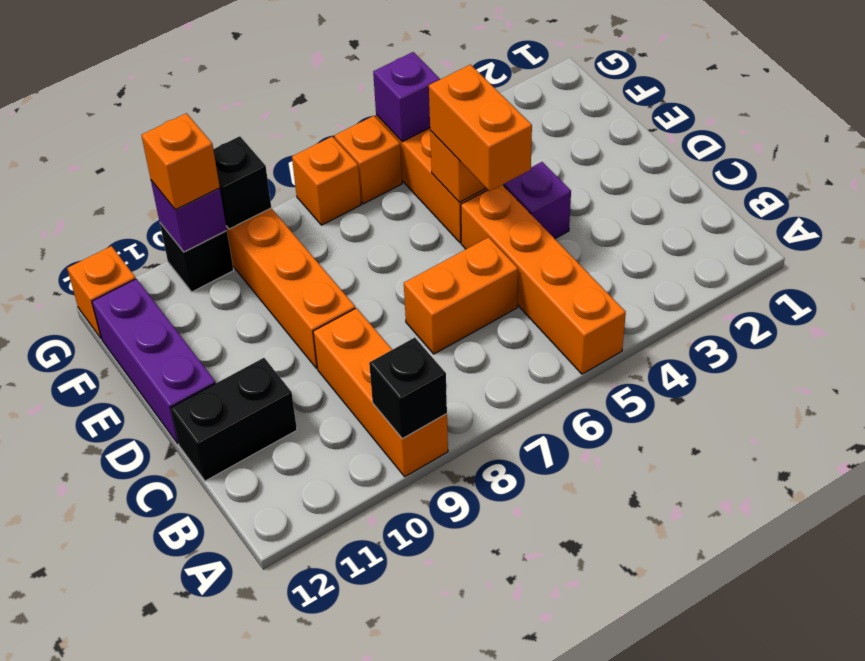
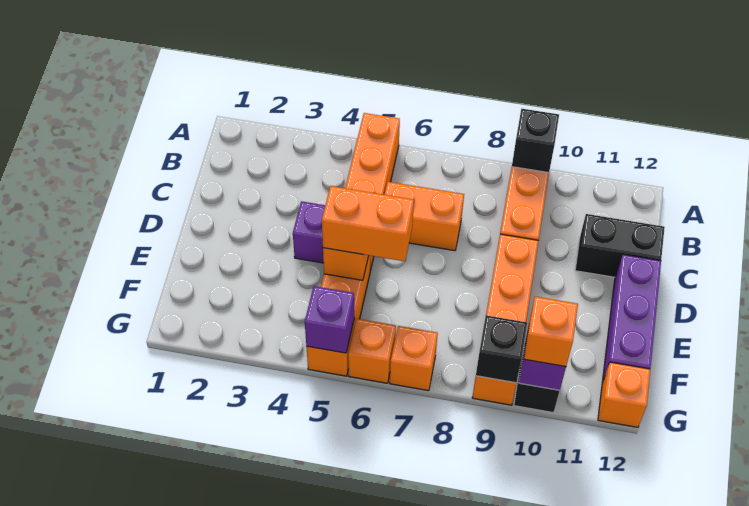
orange brick D5:E5 level 3 -> orange brick E5:E6 level 3

